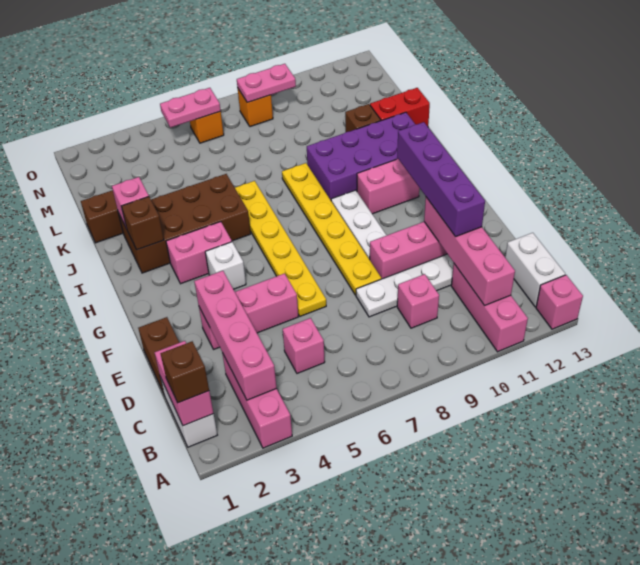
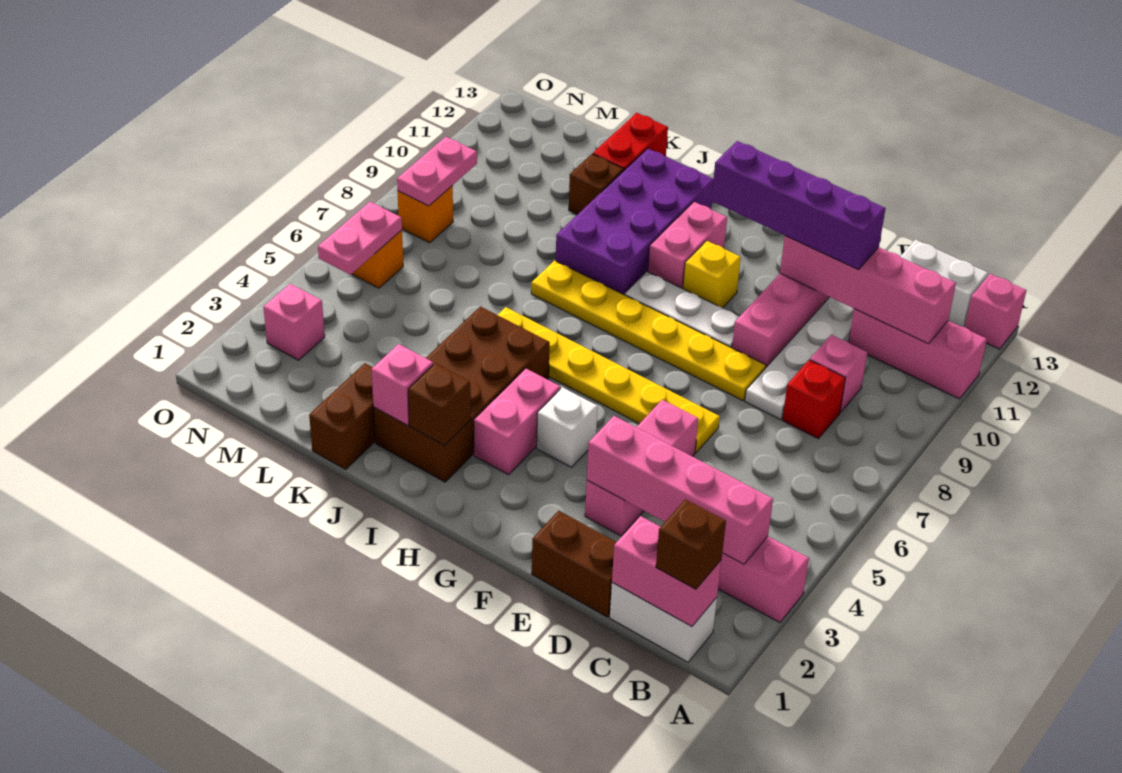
pink brick C5 level 1 -> pink brick N3 level 1
none -> red brick C8 level 1
none -> yellow brick G10 level 1

